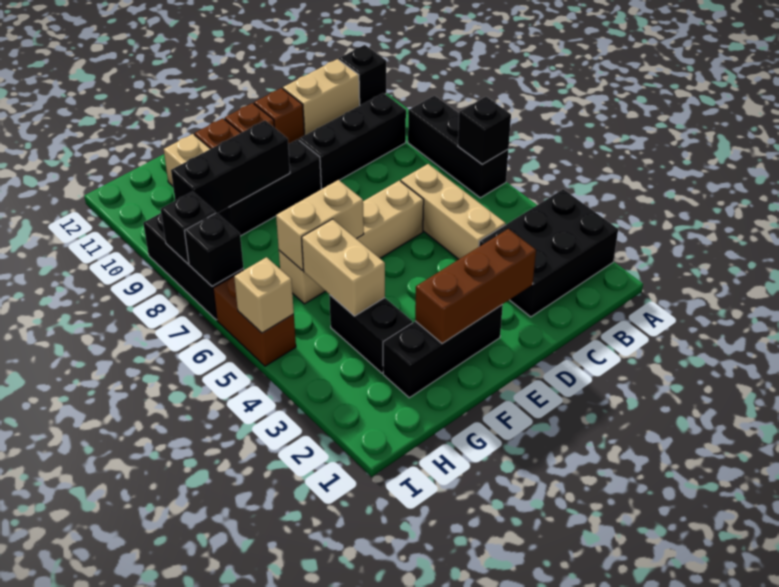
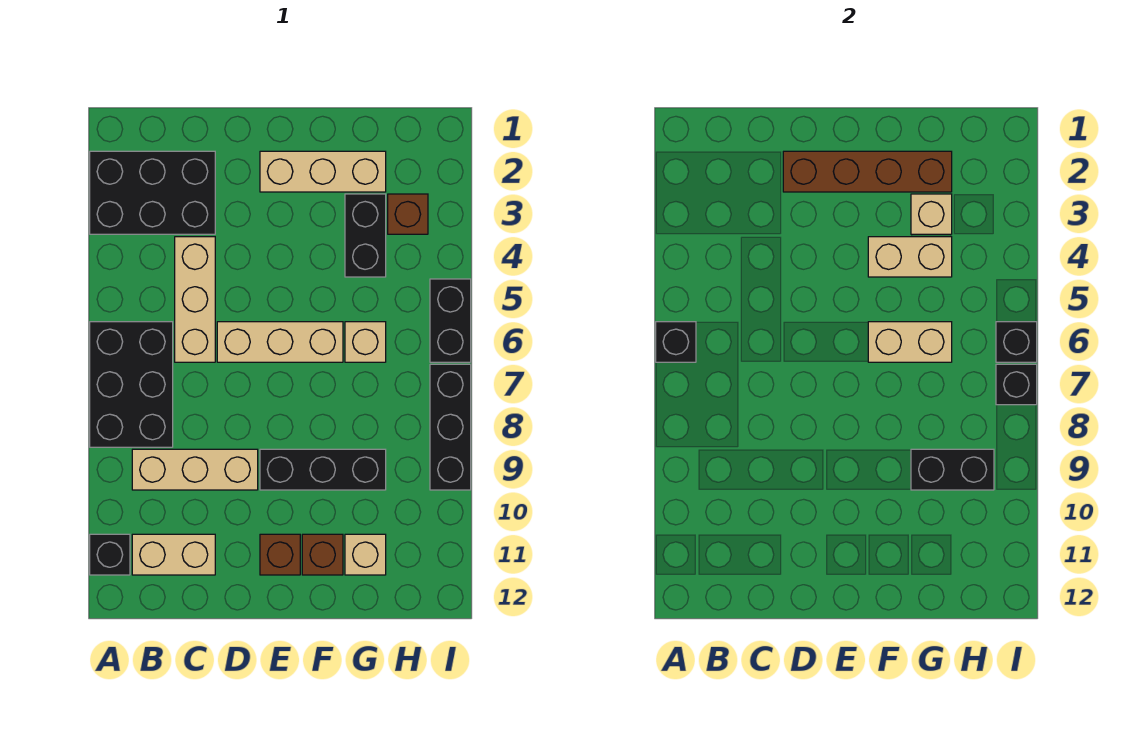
black brick A6:A8 level 1 -> black brick A6:B8 level 1
black brick B9:D9 level 1 -> tan brick B9:D9 level 1
brown brick D2:F2 level 2 -> brown brick D2:G2 level 2
brown brick D11 level 1 -> brown brick H3 level 1
black brick E2:G2 level 1 -> tan brick E2:G2 level 1
black brick F9:H9 level 2 -> black brick G9:H9 level 2
tan brick G4:G5 level 2 -> tan brick F4:G4 level 2
brown brick I5:I6 level 1 -> black brick I5:I6 level 1
tan brick I5 level 2 -> tan brick G3 level 2
black brick I8 level 2 -> black brick I6 level 2

